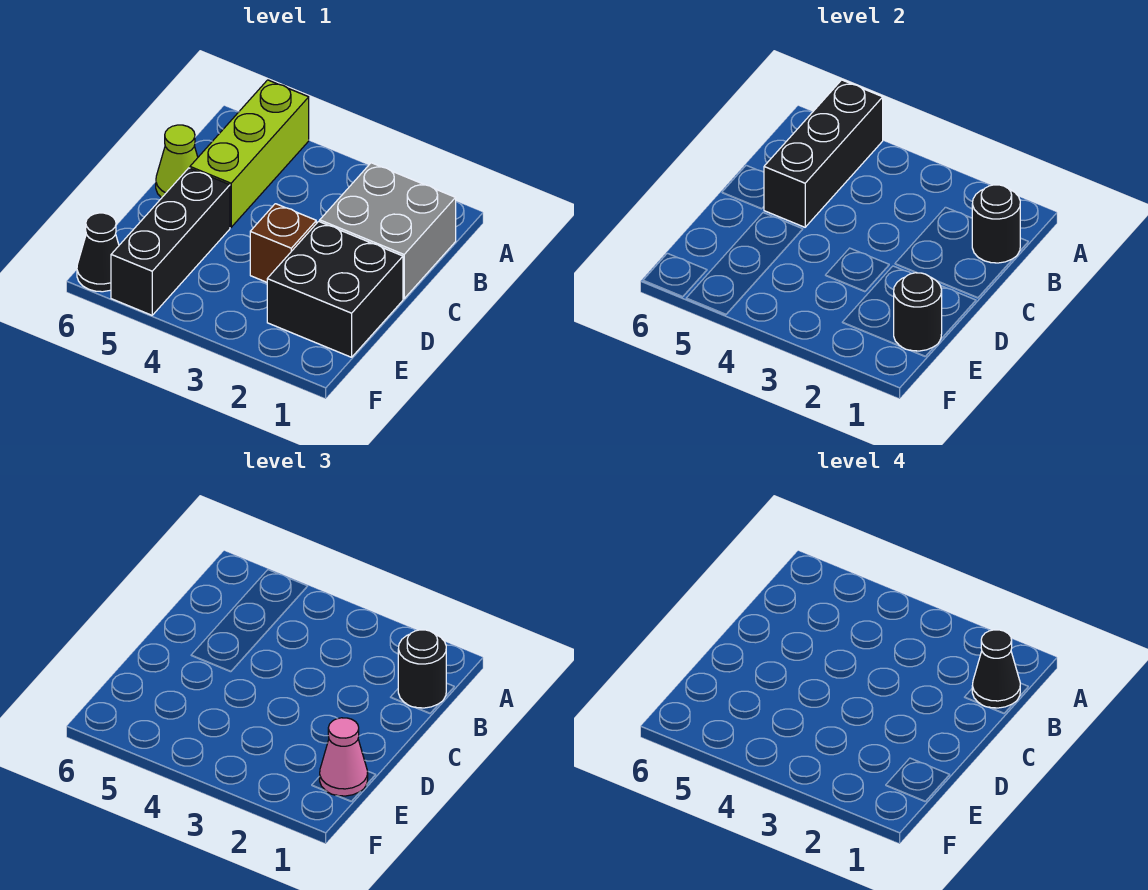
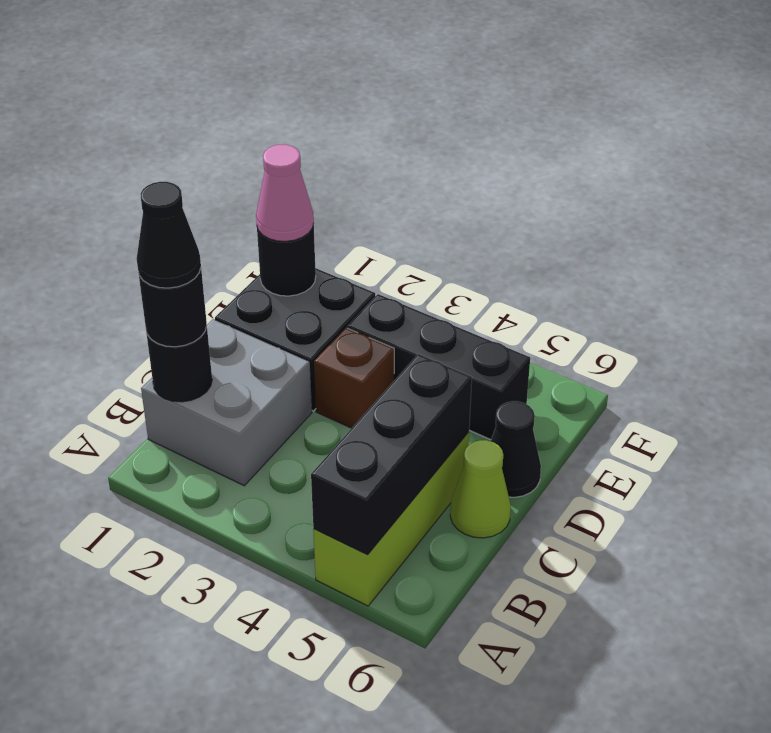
black brick D5:F5 level 1 -> black brick E3:E5 level 1
black cone F6 level 1 -> black cone D6 level 1

